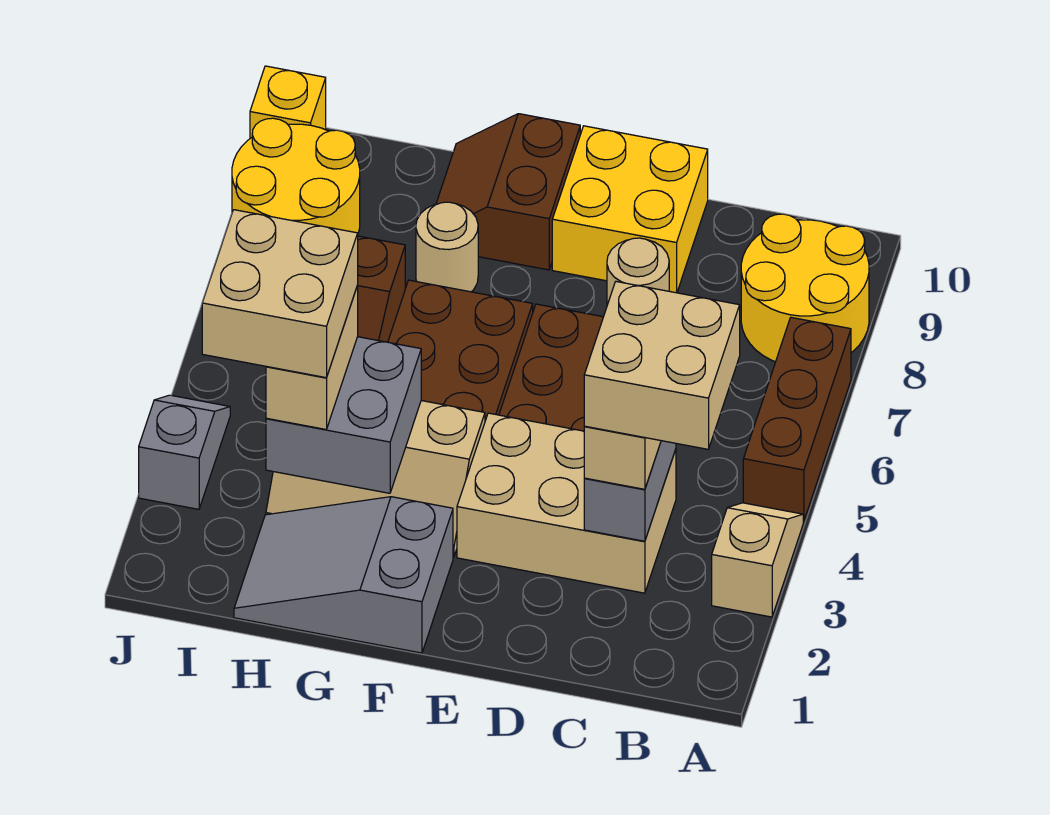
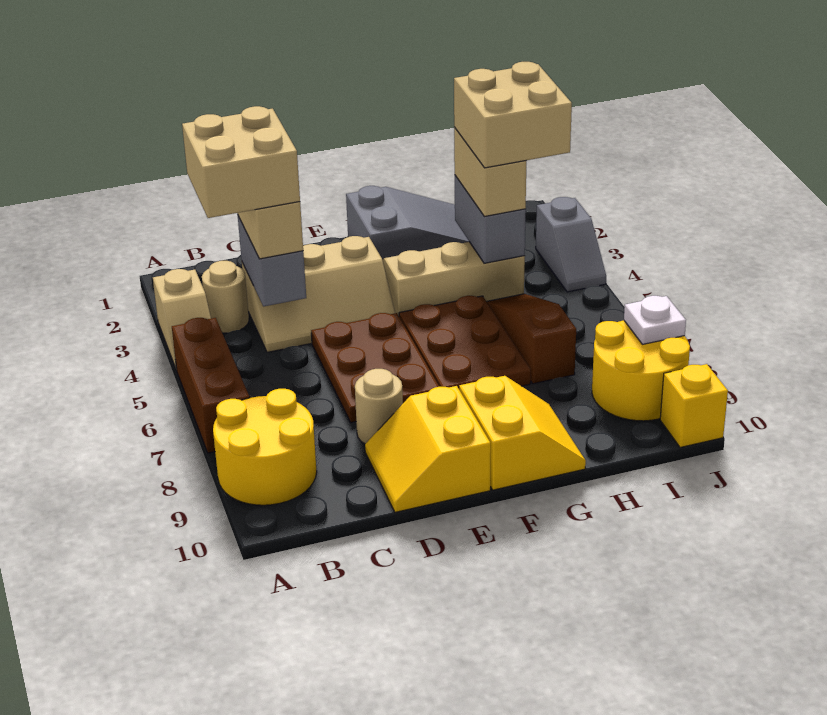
tan brick C3:E4 level 1 -> tan slope C3:E4 level 1 top 3
yellow brick D9:E10 level 1 -> yellow slope D9:E10 level 1 top E
brown slope F9:G10 level 1 top F -> yellow slope F9:G10 level 1 top F
grey brick G3:H4 level 2 -> grey brick H3:H4 level 2
tan round brick G8 level 1 -> tan round brick B3 level 1
none -> white plate J8 level 2

